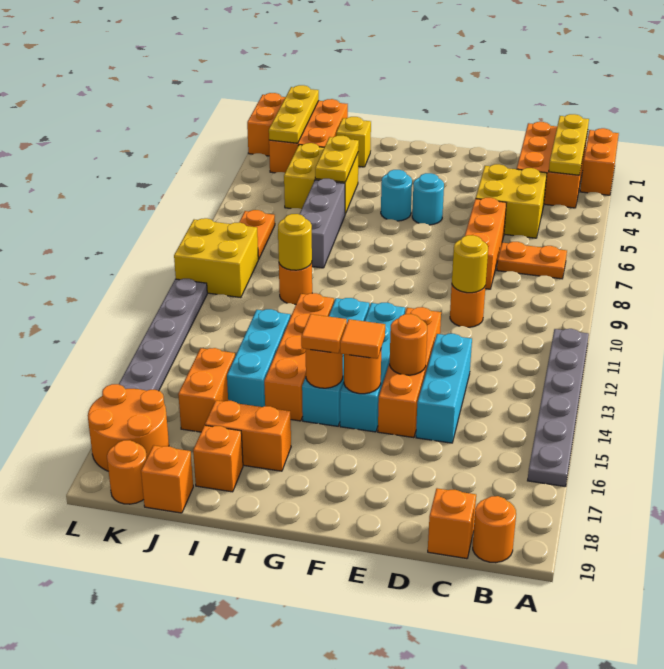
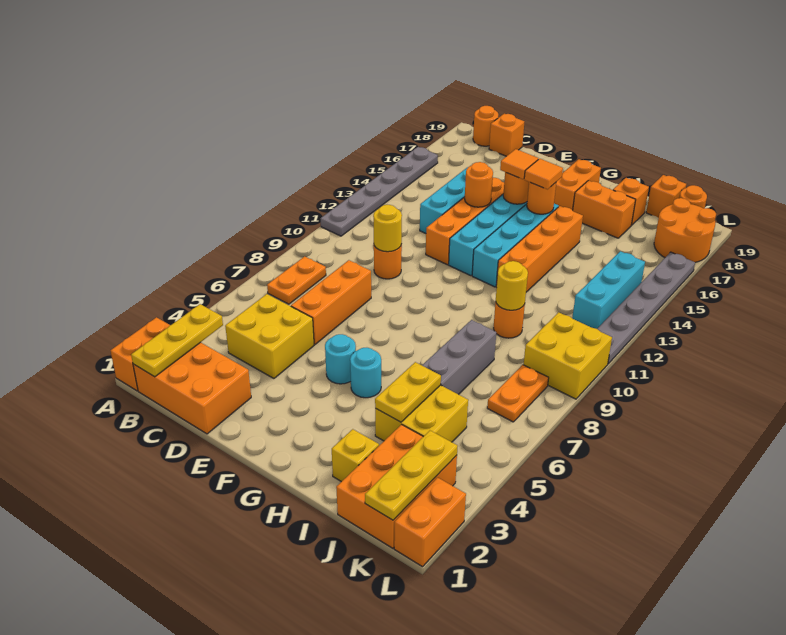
orange brick B1:C3 level 1 -> orange brick B1:D2 level 1
orange plate B7:C7 level 1 -> orange plate B7:B8 level 1
cyan brick I13:I15 level 1 -> cyan brick K12:K14 level 1
orange brick J15:J16 level 1 -> orange brick G17:G18 level 1

